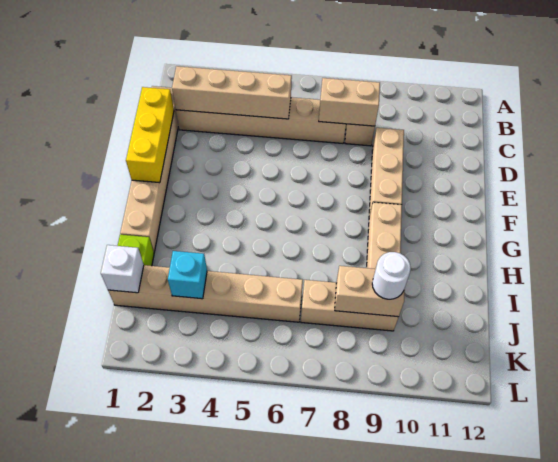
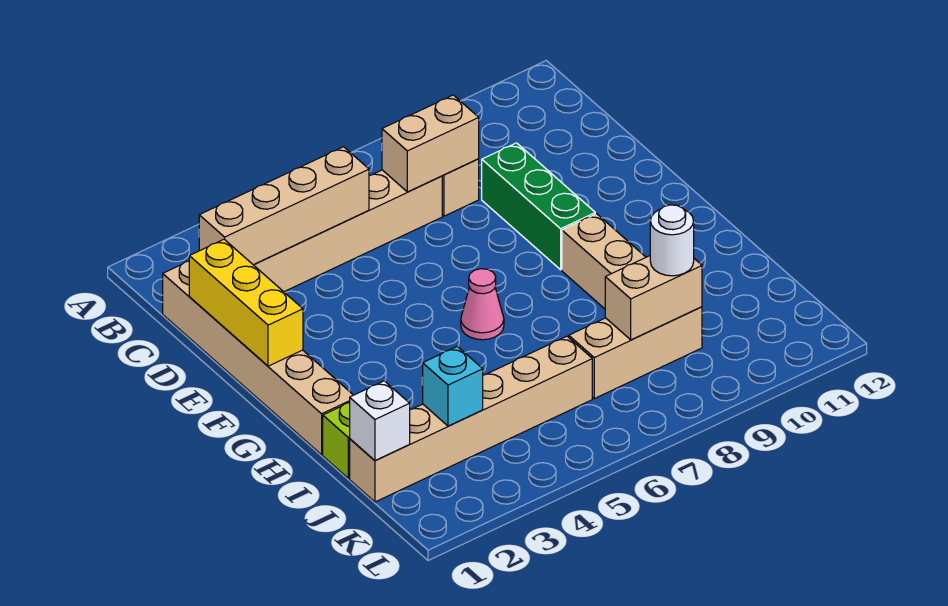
tan brick D9:F9 level 1 -> green brick D9:F9 level 1
none -> pink cone G6 level 1

